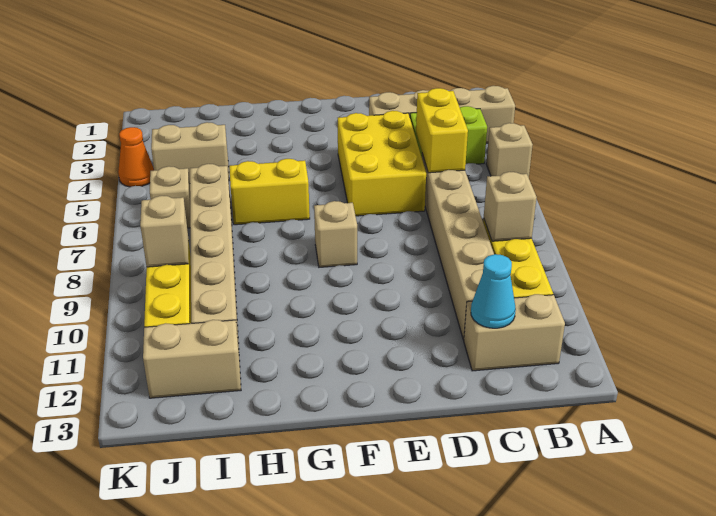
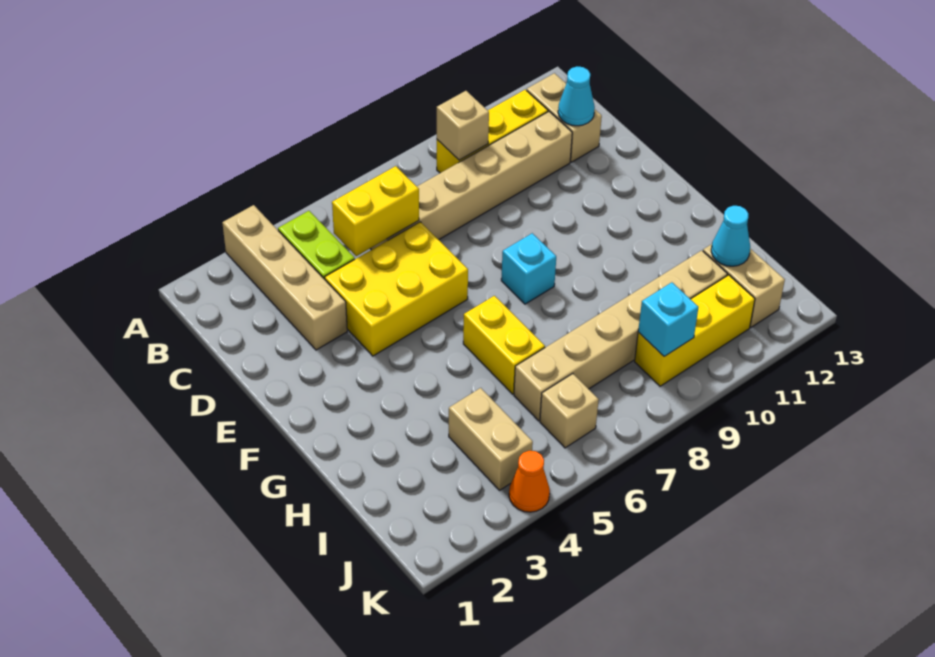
tan brick A5 level 1 -> none
tan brick F8 level 1 -> cyan brick F8 level 1
none -> cyan cone I12 level 2
tan brick J9 level 2 -> cyan brick J9 level 2

